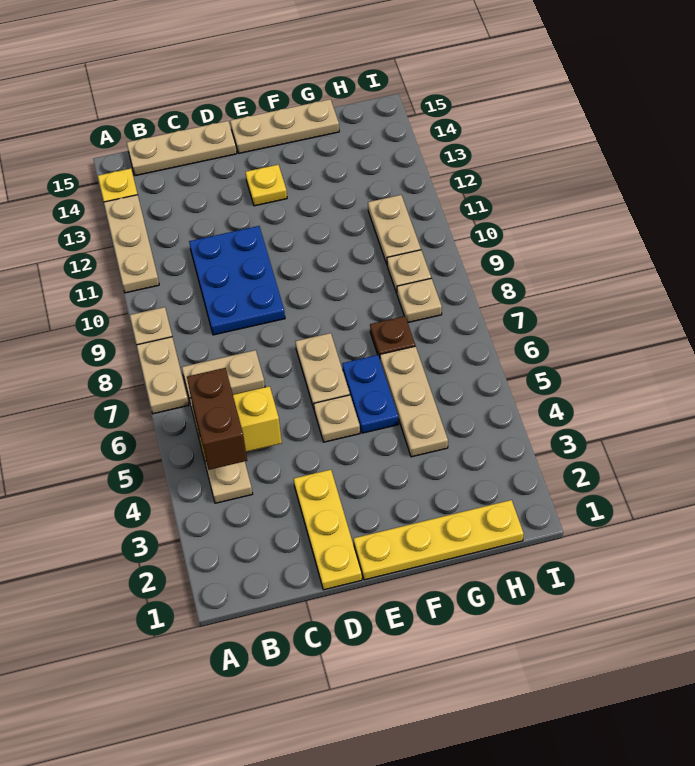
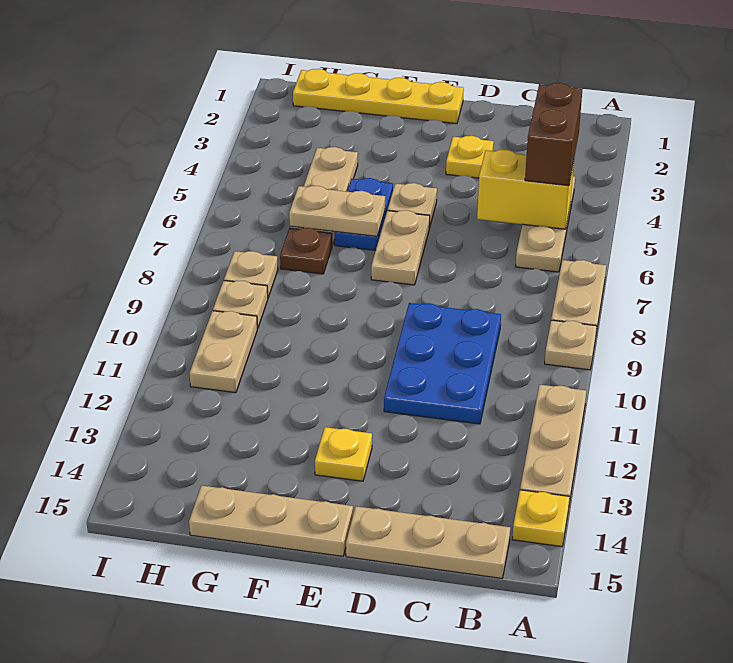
tan plate B7:C7 level 1 -> tan plate F6:G6 level 2
yellow plate D1:D3 level 1 -> yellow plate D3 level 1

